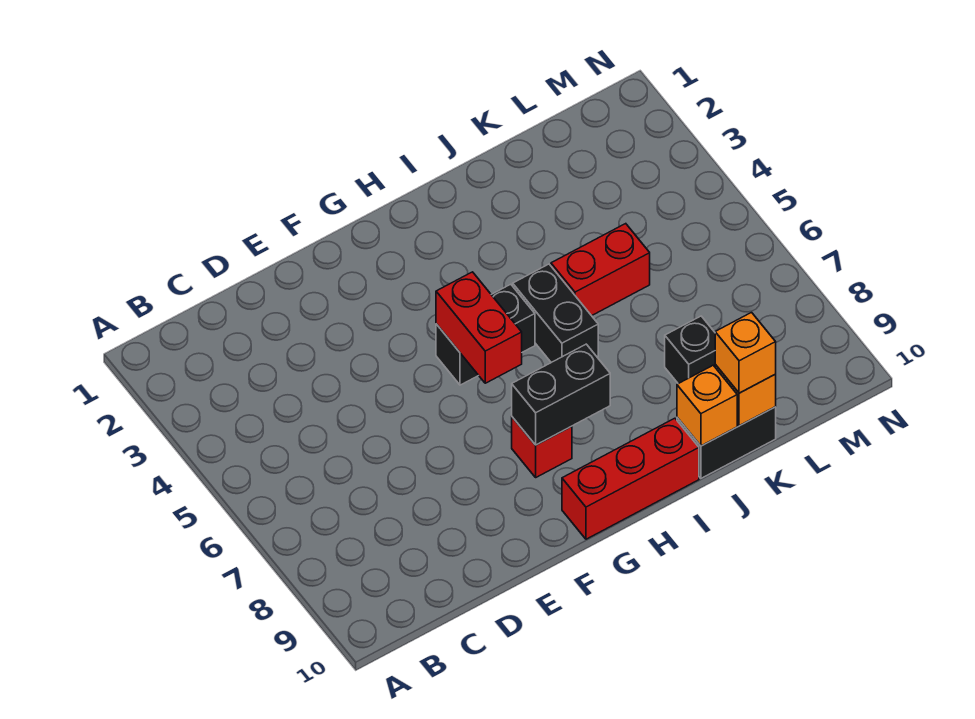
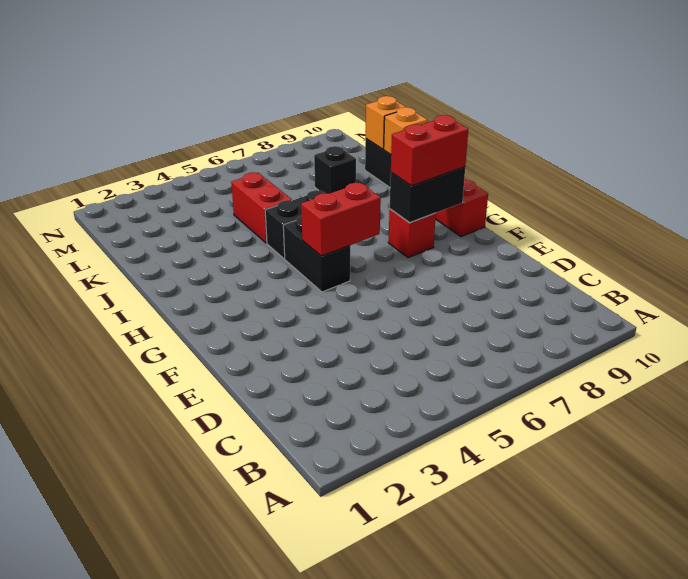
black brick G8:H8 level 2 -> black brick G8:G9 level 2
none -> red brick G8:G9 level 3
orange brick K10 level 3 -> none

